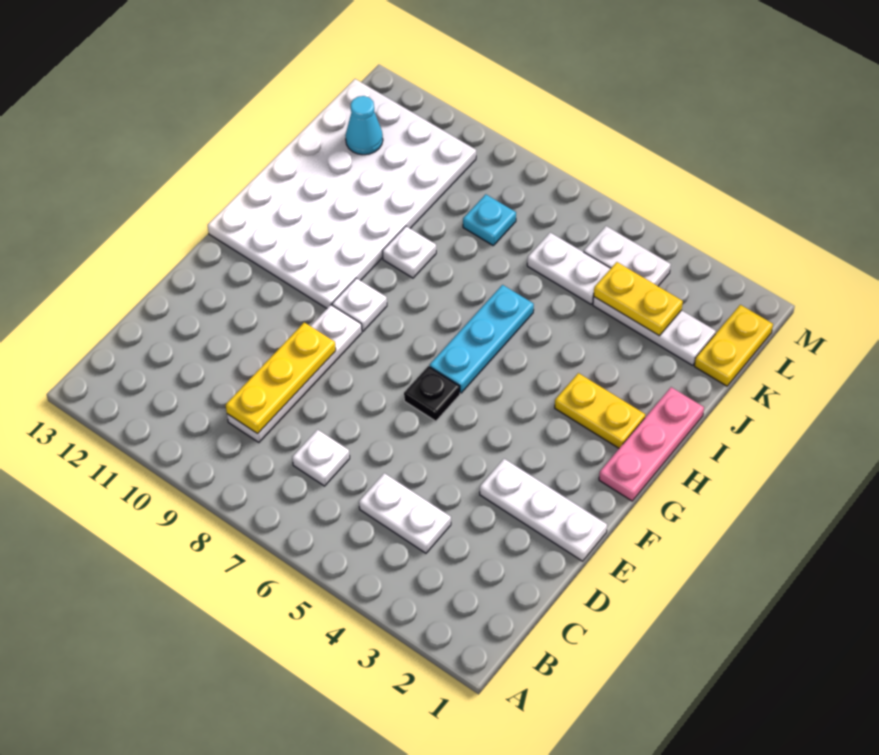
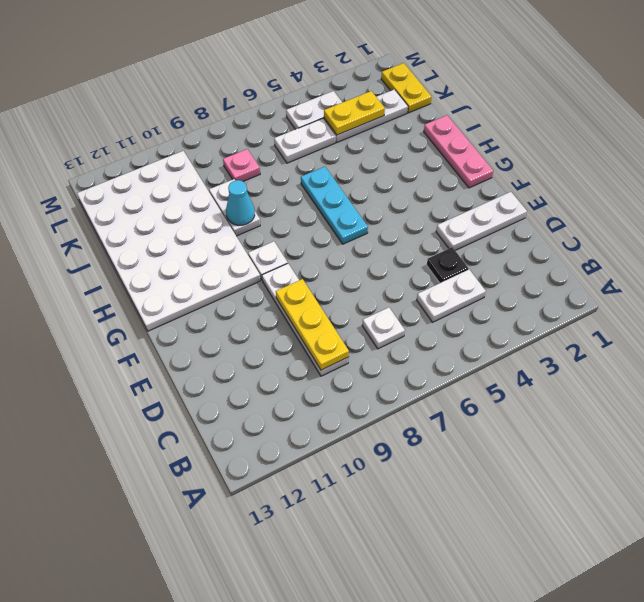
black plate F6 level 1 -> black plate D4 level 1
yellow plate H2:H3 level 1 -> none
white plate I9 level 1 -> white plate I9:J9 level 1
cyan plate K8 level 1 -> pink plate K8 level 1
cyan cone K12 level 2 -> cyan cone I9 level 2

